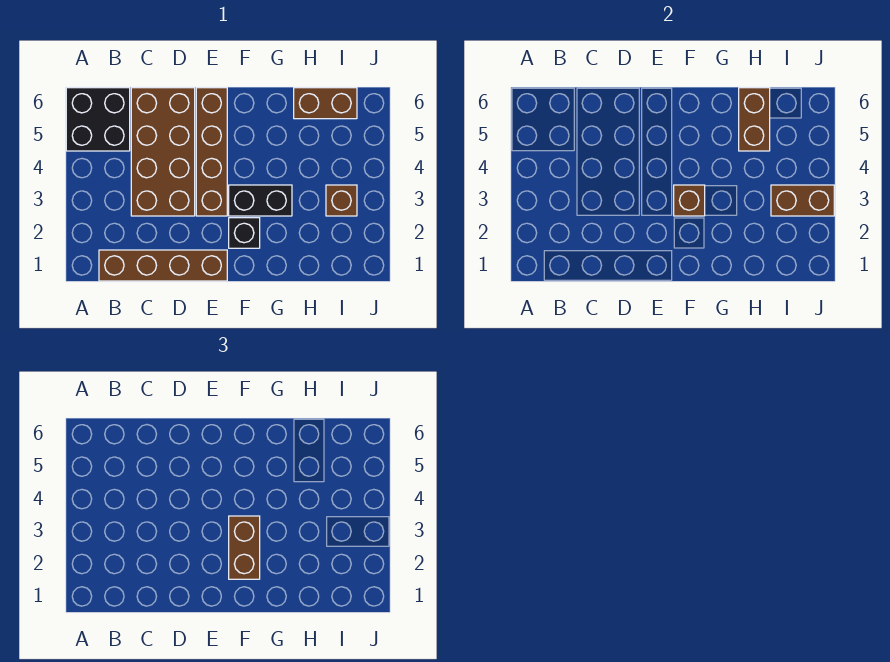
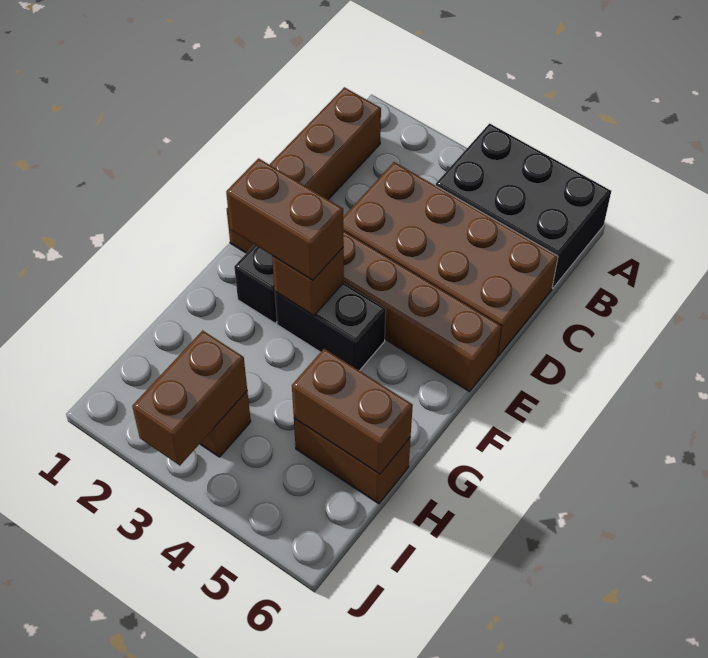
black brick A5:B6 level 1 -> black brick A4:B6 level 1
black brick F3:G3 level 1 -> black brick F3:F4 level 1
brown brick H6:I6 level 1 -> brown brick H5:H6 level 1

